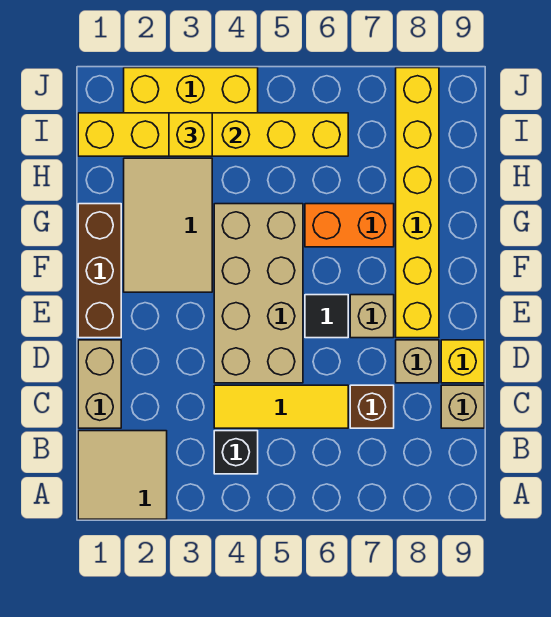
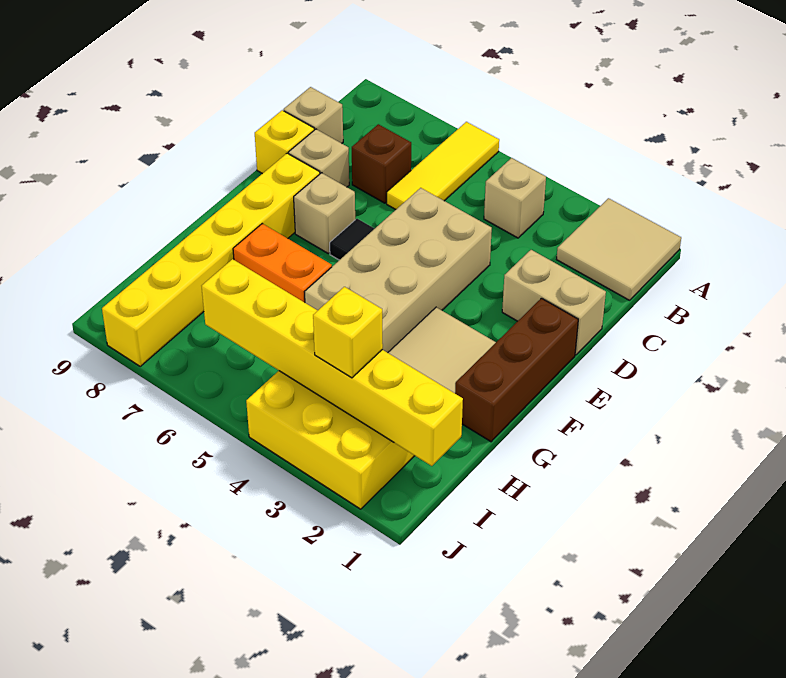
black brick B4 level 1 -> tan brick B4 level 1
tan brick C1:D1 level 1 -> tan brick D1:D2 level 1
yellow tile C4:C6 level 1 -> yellow tile A6:C6 level 1

